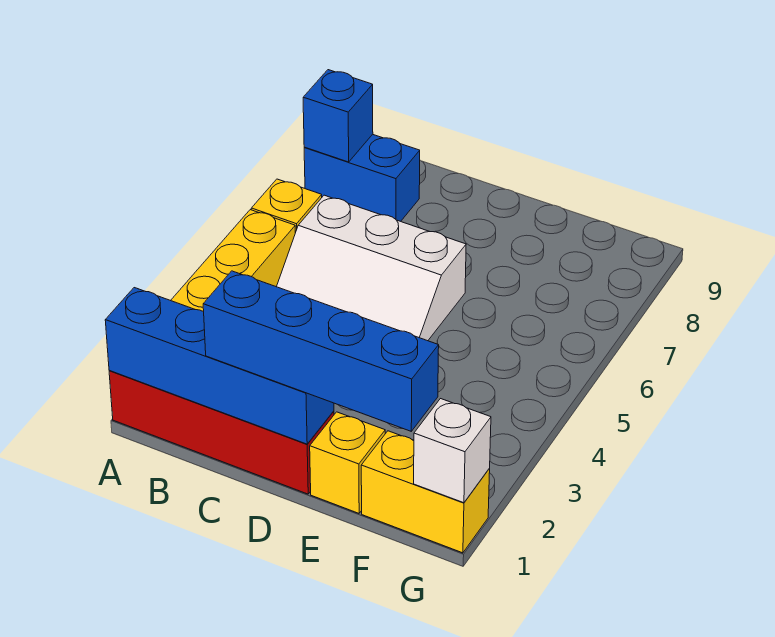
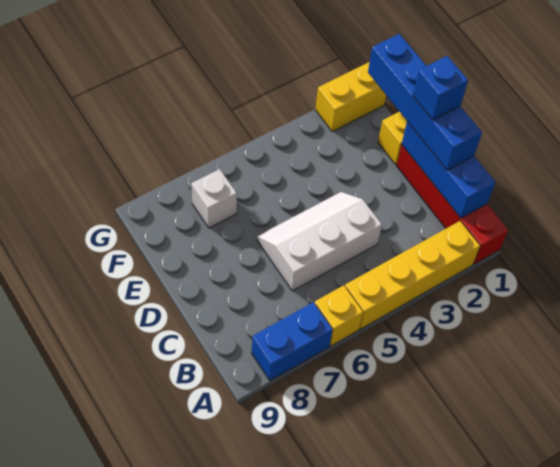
blue brick A1:D1 level 2 -> blue brick B1:D1 level 2
blue brick A8:B8 level 1 -> blue brick A7:A8 level 1
blue brick A8 level 2 -> blue brick D1 level 4
white slope B5:D6 level 1 top 6 -> white slope C4:D6 level 1 top C
yellow brick F1:G1 level 1 -> yellow brick G1:G2 level 1
white brick G1 level 2 -> white brick F7 level 1

